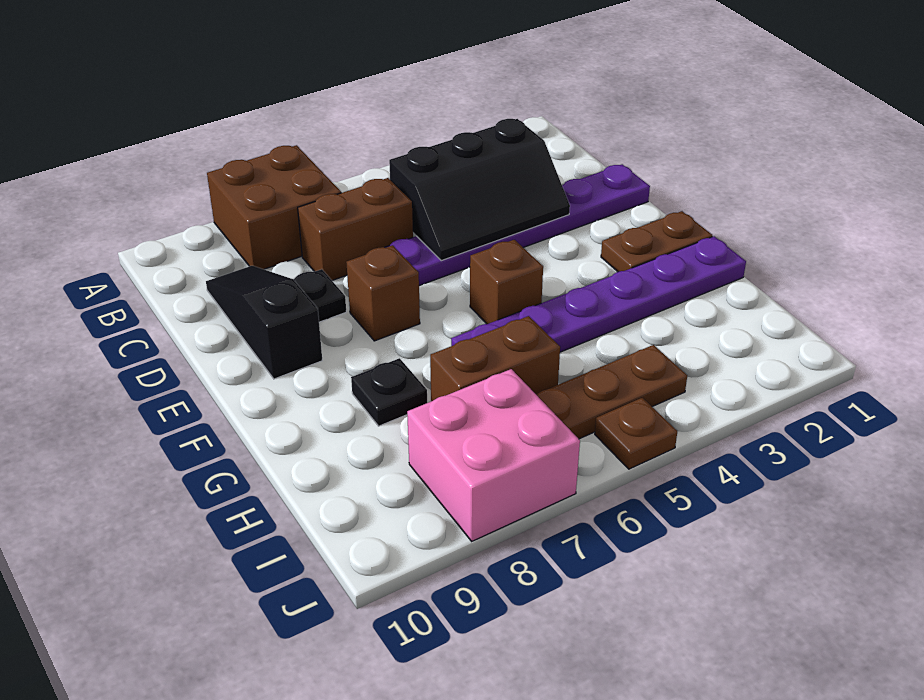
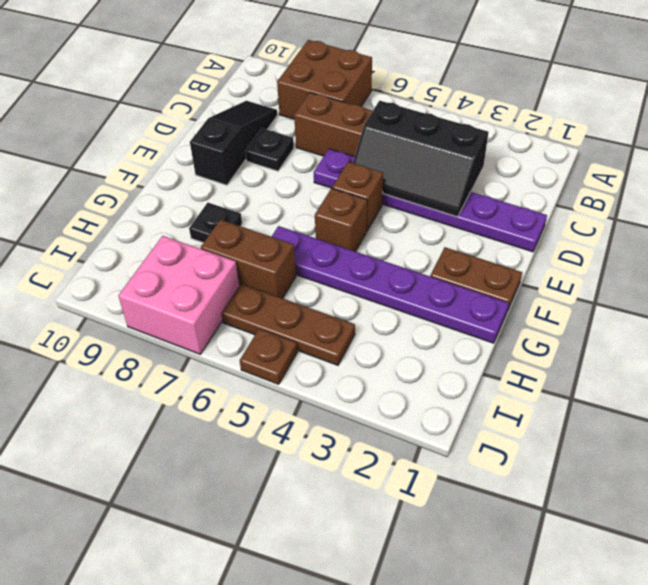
brown brick E7 level 1 -> brown brick E5 level 1

